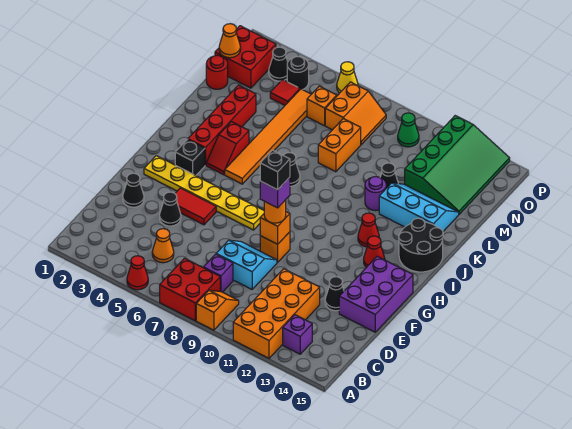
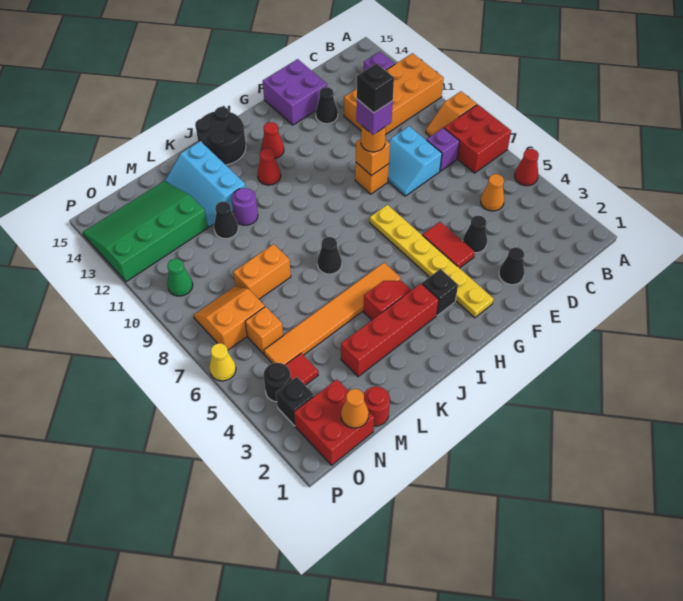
purple brick E14:G15 level 1 -> purple brick E14:F15 level 1
black cone O3 level 1 -> black brick O3 level 1

